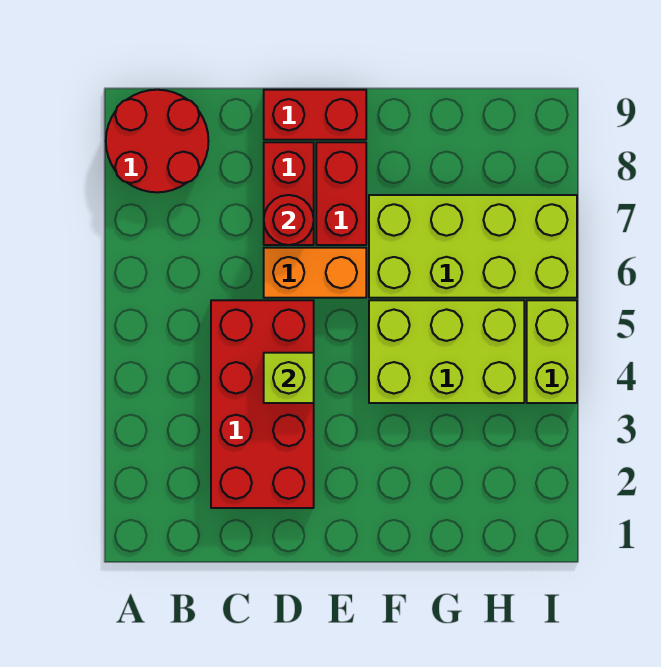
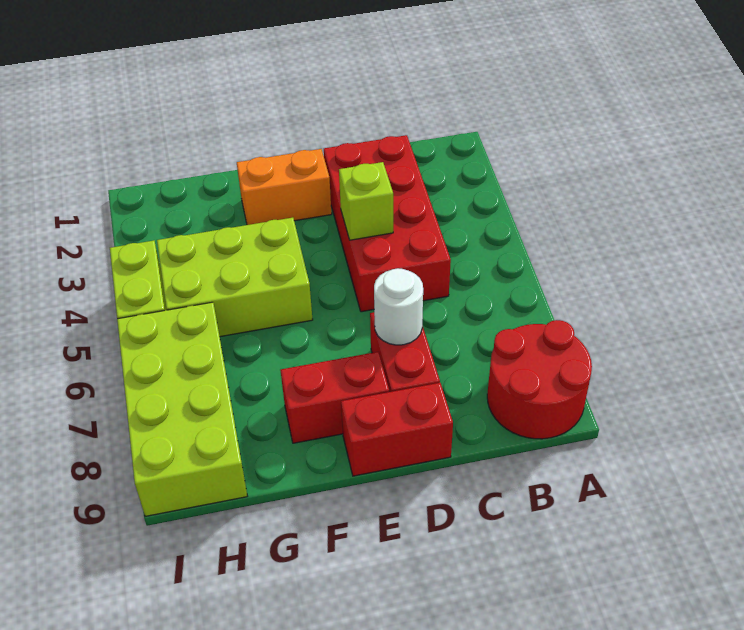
orange brick D6:E6 level 1 -> orange brick E2:F2 level 1
red round brick D7 level 2 -> white round brick D7 level 2
red brick E7:E8 level 1 -> red brick E8:F8 level 1
lime brick F6:I7 level 1 -> lime brick H6:I9 level 1

